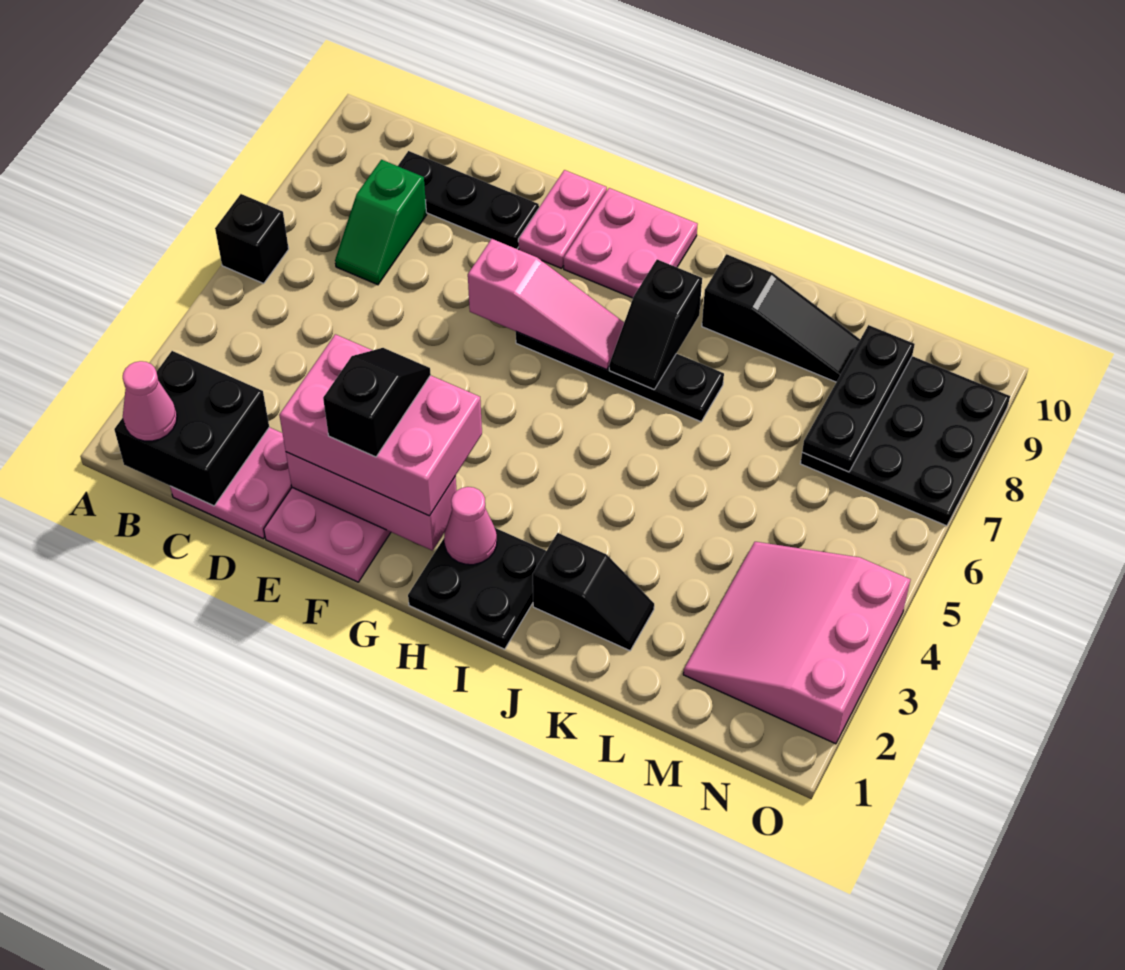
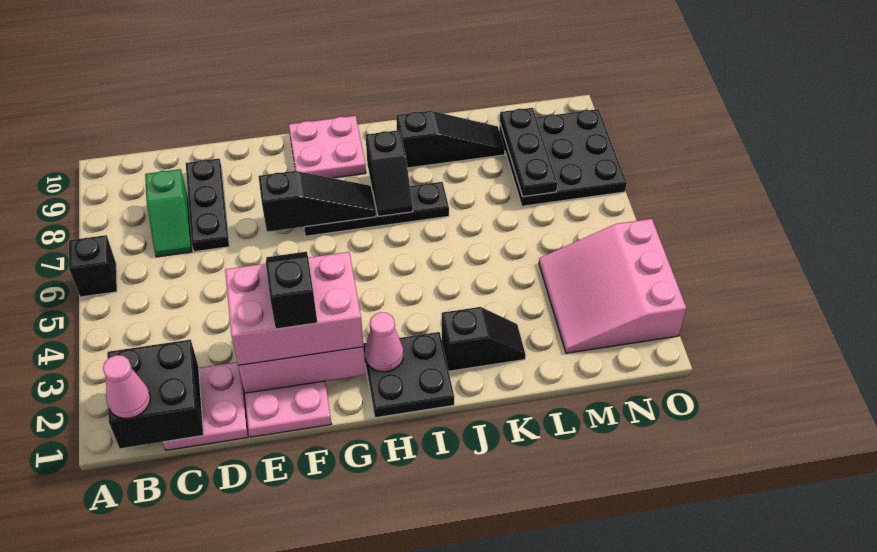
black plate C9:E9 level 1 -> black plate D7:D9 level 1
pink slope F7:H7 level 2 top F -> black slope F7:H7 level 2 top F
pink plate F9:F10 level 1 -> none

